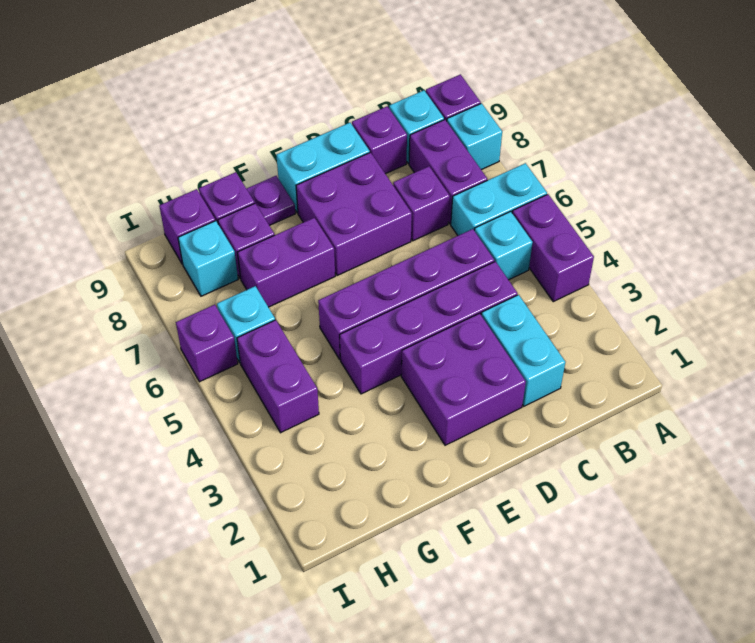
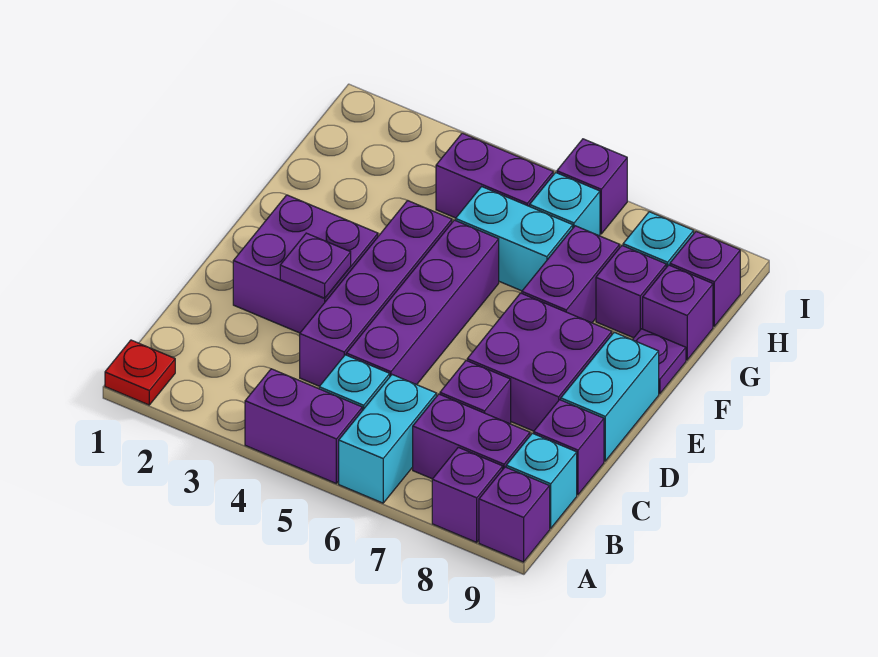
none -> red plate A1 level 1
cyan brick A8 level 1 -> purple brick A8 level 1
cyan brick C2:C3 level 1 -> cyan brick G5:G6 level 1
none -> purple plate D3 level 2

